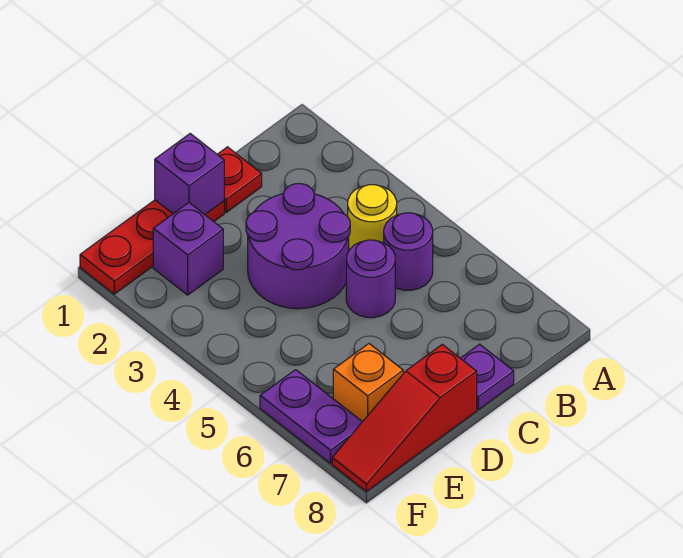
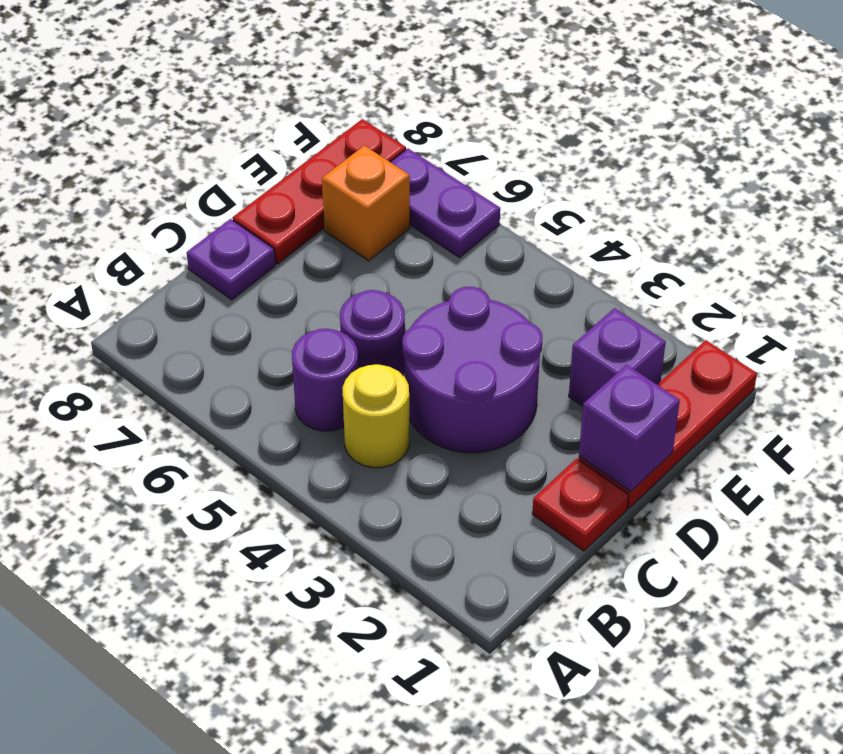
red slope D8:F8 level 1 top D -> red plate D8:F8 level 1

